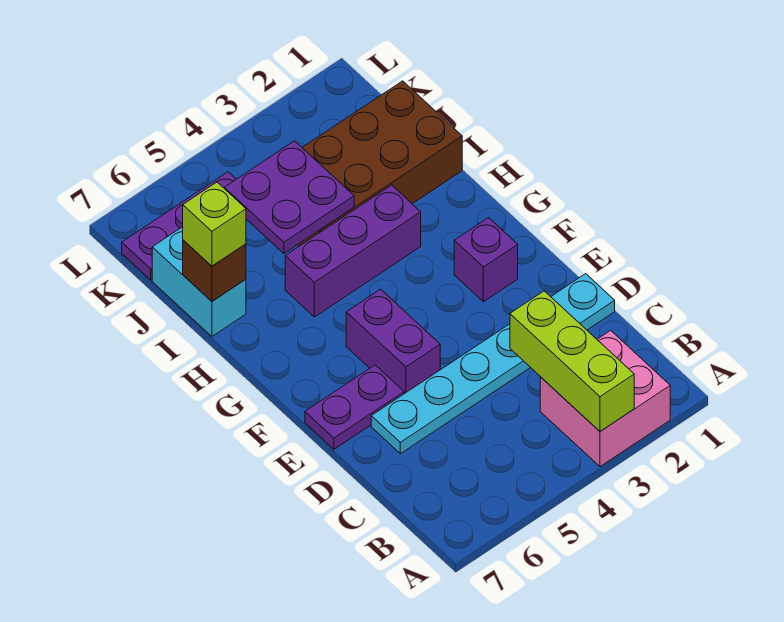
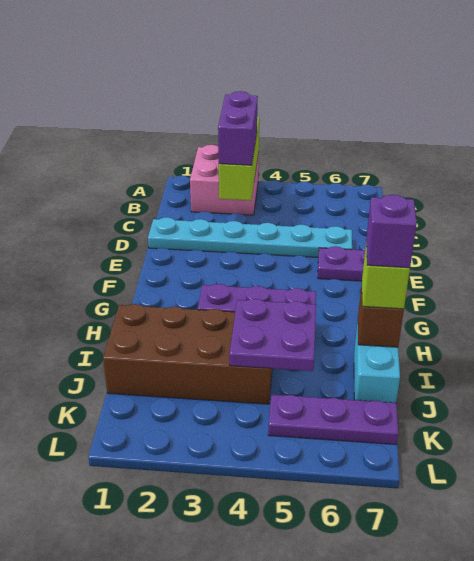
purple brick E5:F5 level 1 -> purple brick B3:C3 level 3
purple brick F2 level 1 -> purple brick I7 level 4

